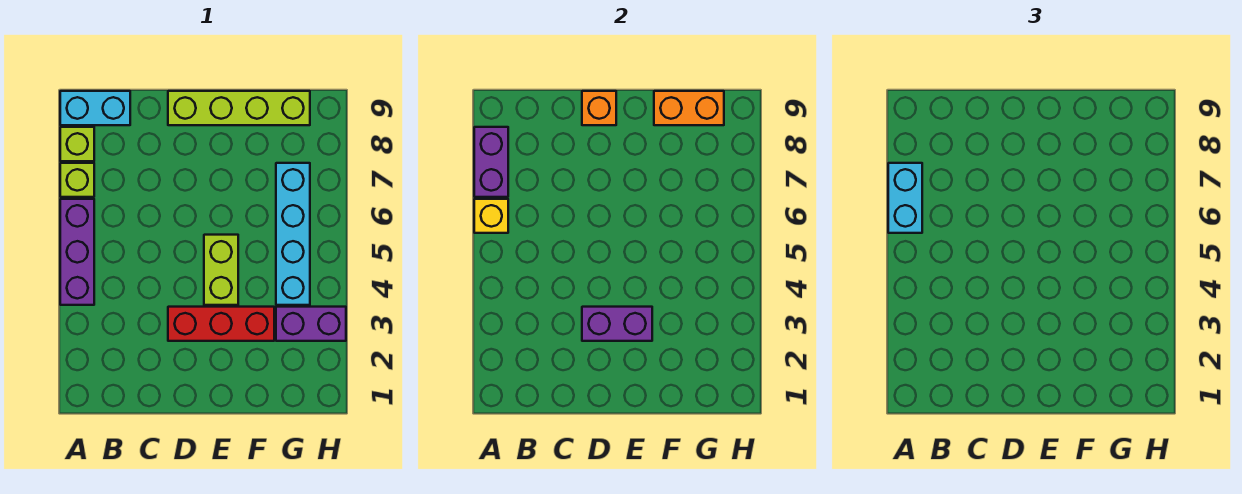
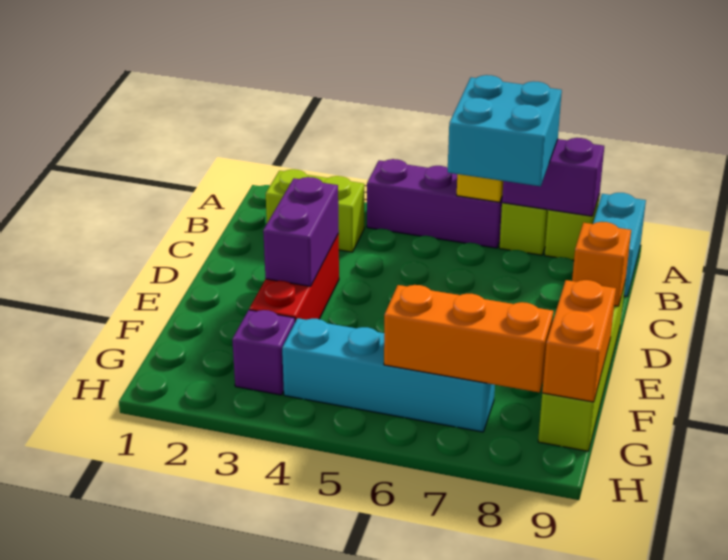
cyan brick A6:A7 level 3 -> cyan brick A6:B7 level 3
lime brick E4:E5 level 1 -> lime brick B2:B3 level 1
purple brick G3:H3 level 1 -> purple brick G3 level 1
none -> orange brick G6:G8 level 2

